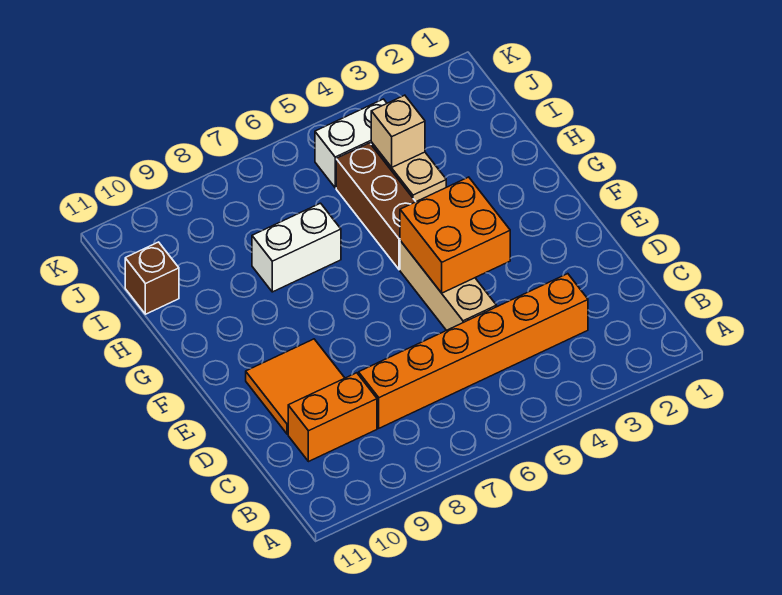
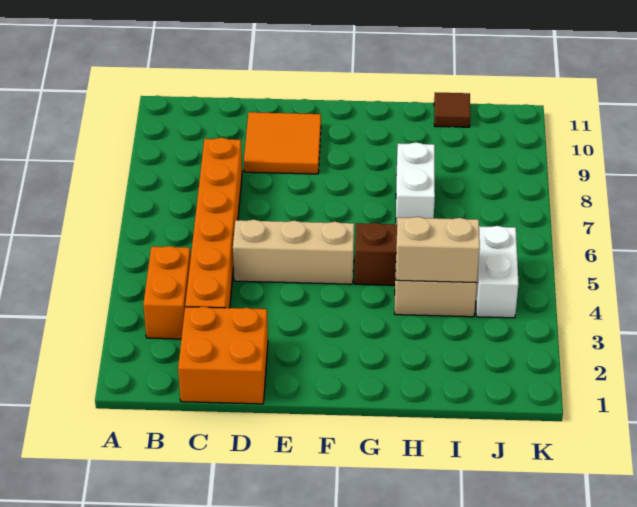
orange brick C9:C10 level 1 -> orange brick B3:B4 level 1
orange brick E4:F5 level 2 -> orange brick C1:D2 level 1
tan brick I4 level 2 -> tan brick H4:I4 level 2
brown brick I11 level 1 -> brown tile I11 level 1

